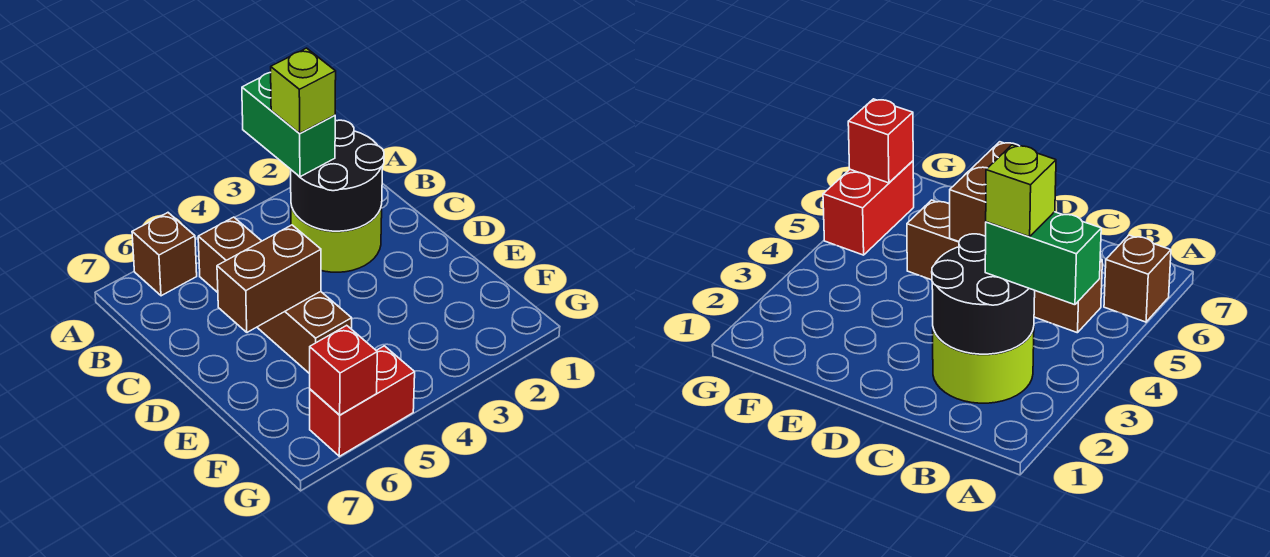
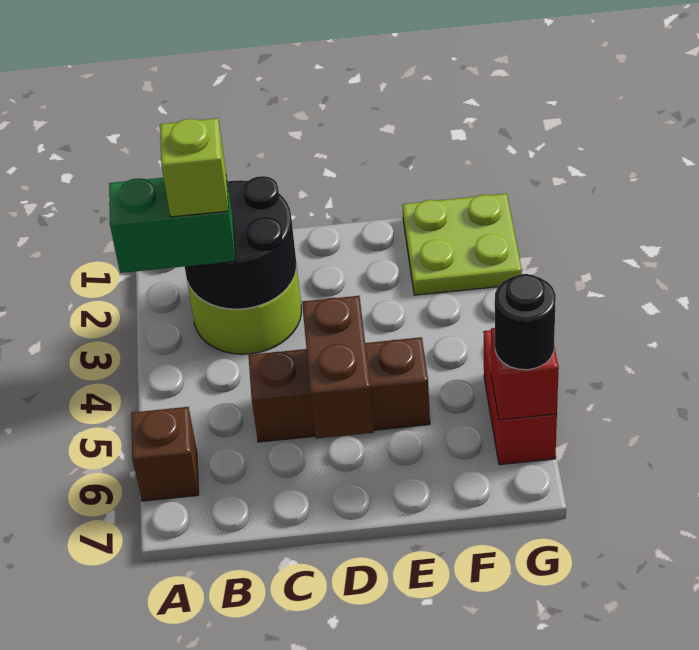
brown brick B5:E5 level 1 -> brown brick C5:E5 level 1
none -> lime plate F1:G2 level 1
none -> black round brick G6 level 3

